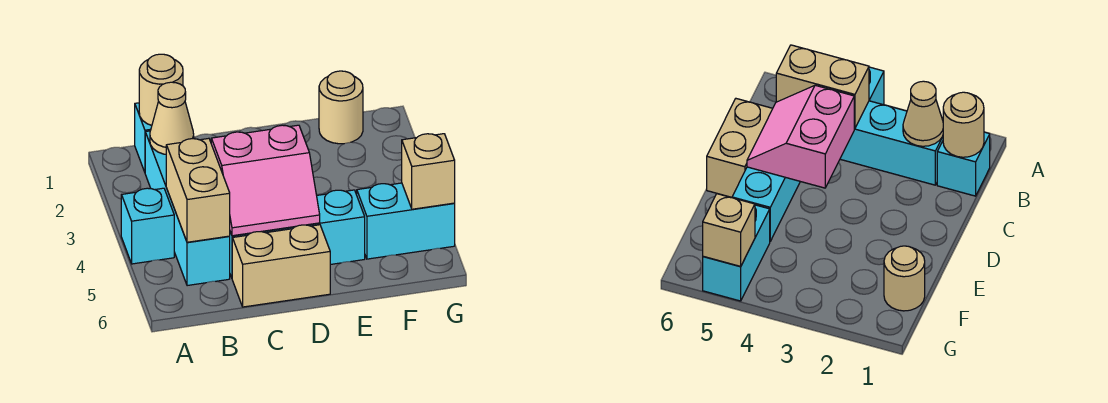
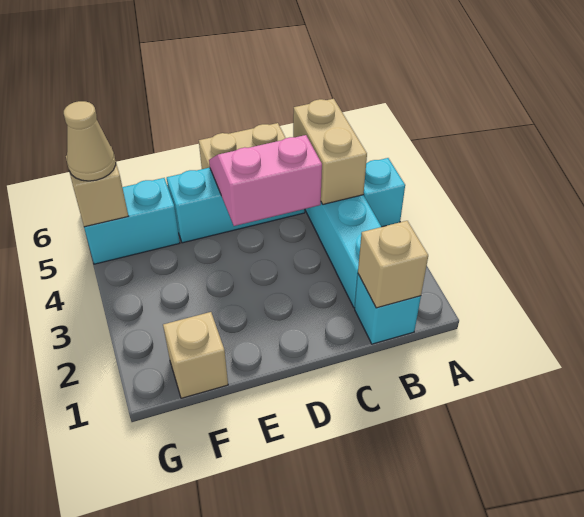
tan round brick B1 level 2 -> tan brick B1 level 2
tan cone B2 level 2 -> tan cone G5 level 3
tan round brick F1 level 1 -> tan brick F1 level 1

